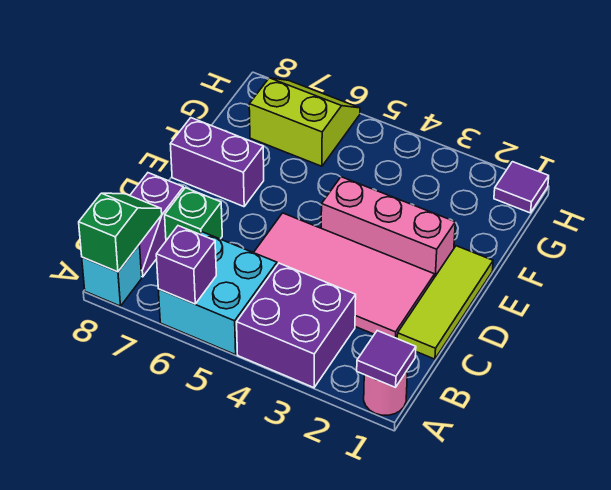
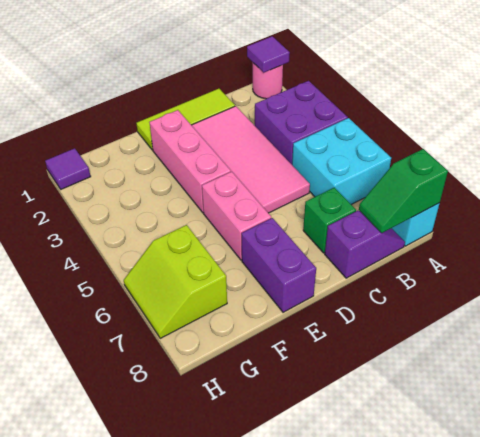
purple brick A6 level 2 -> none
none -> pink brick E5:E6 level 1

